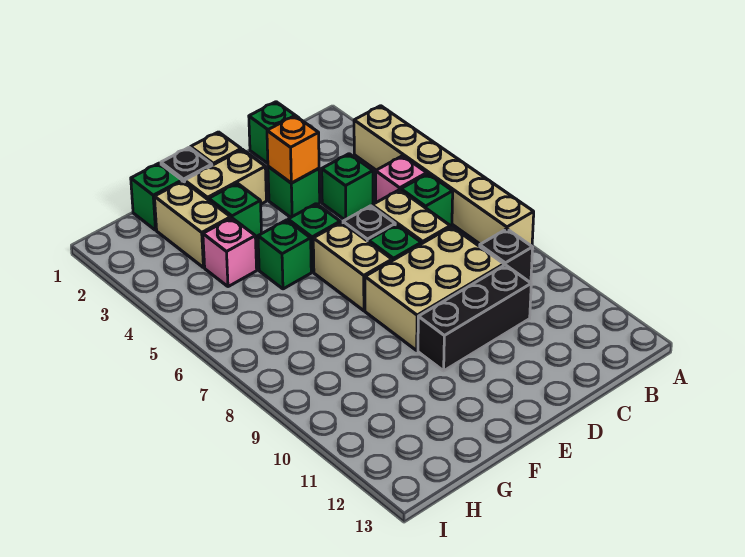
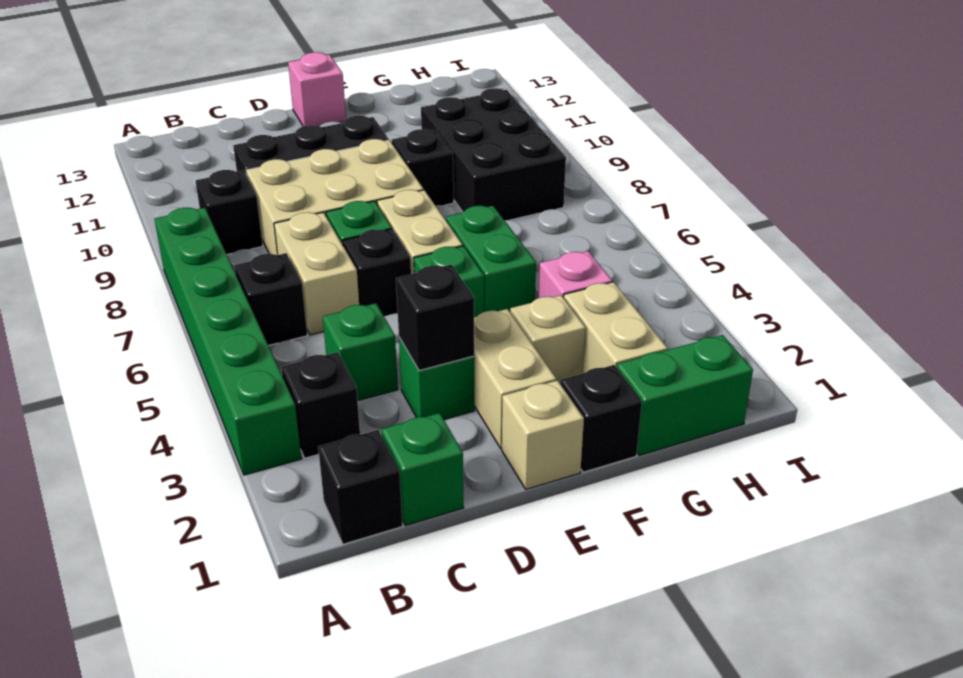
tan brick A3:A8 level 1 -> green brick A3:A8 level 1
none -> black brick B1 level 1
none -> black brick B3 level 1
pink brick B5 level 1 -> pink brick E13 level 1
green brick B6 level 1 -> black brick B6 level 1
orange brick D3 level 2 -> black brick D3 level 2
tan brick E2:F2 level 1 -> tan brick E2:E3 level 1
green brick F3 level 1 -> tan brick F3 level 1
green brick F5 level 1 -> green brick F5:F6 level 1
none -> black brick F9 level 1
green brick G1 level 1 -> green brick G1:H1 level 1
none -> black brick G8:H10 level 1

